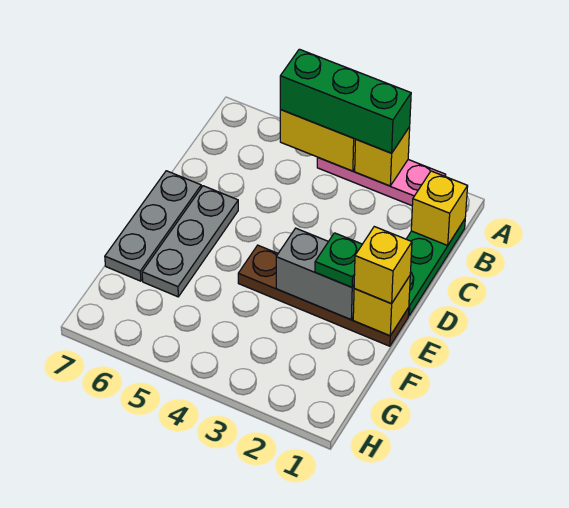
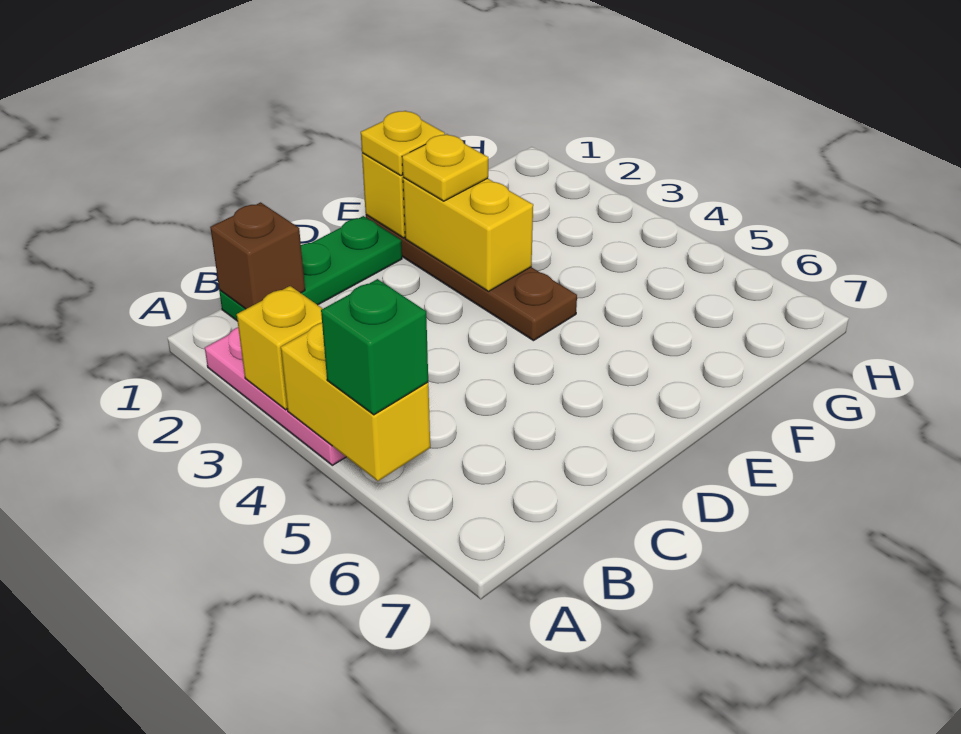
green brick A3:A5 level 3 -> green brick A5 level 3
yellow brick B1 level 2 -> brown brick B1 level 2
grey plate D6:F6 level 1 -> none
grey plate D7:F7 level 1 -> none
yellow brick E1 level 3 -> yellow plate E1 level 3
grey brick E2:E3 level 2 -> yellow brick E2:E3 level 2
green plate E2 level 3 -> yellow plate E2 level 3

